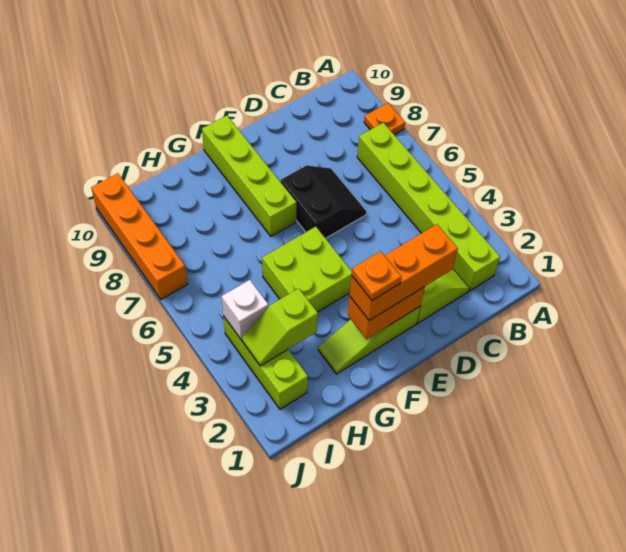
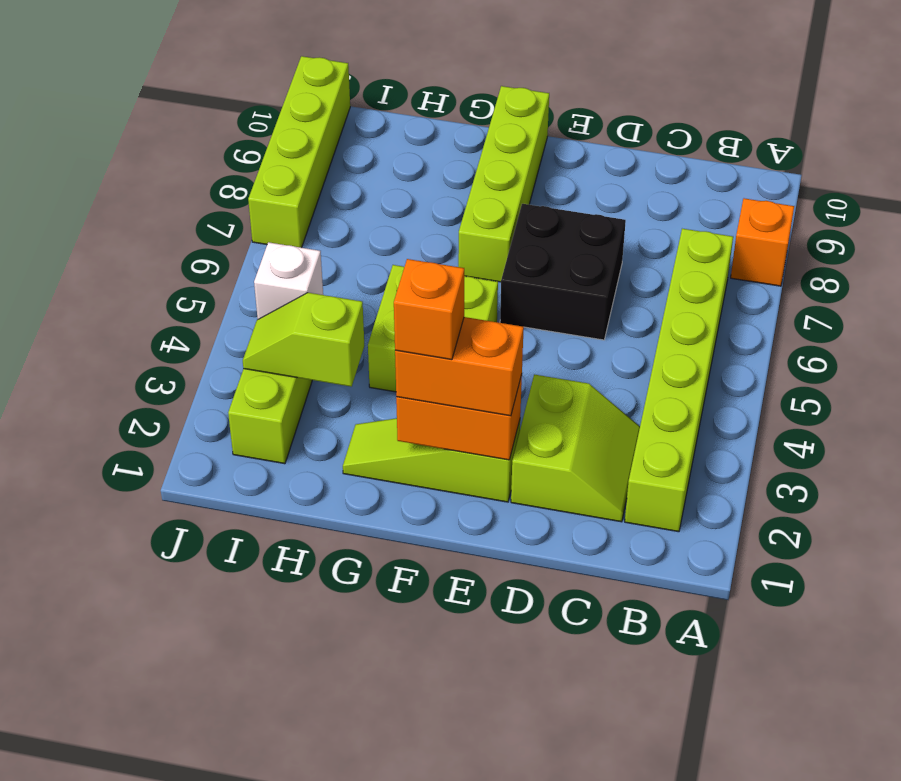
orange plate A8 level 1 -> orange brick A8 level 1
orange brick D2:F2 level 3 -> orange brick E2:F2 level 3
black slope D6:E7 level 1 top E -> black brick D6:E7 level 1
orange plate F2 level 4 -> orange brick F2 level 4
orange brick J7:J10 level 1 -> lime brick J7:J10 level 1

